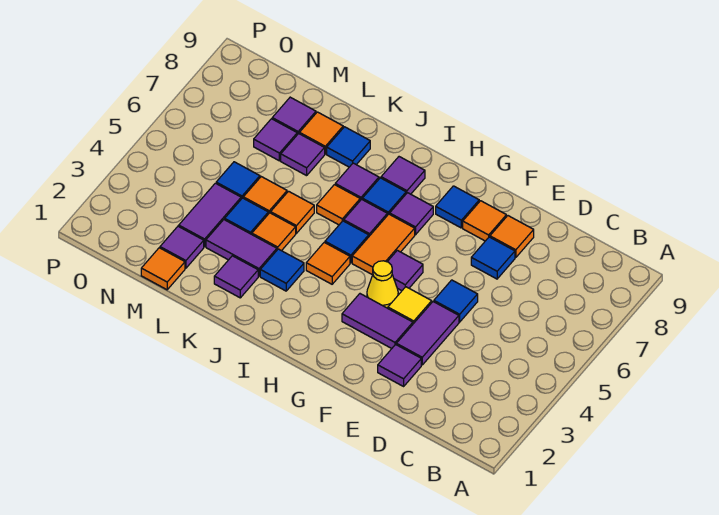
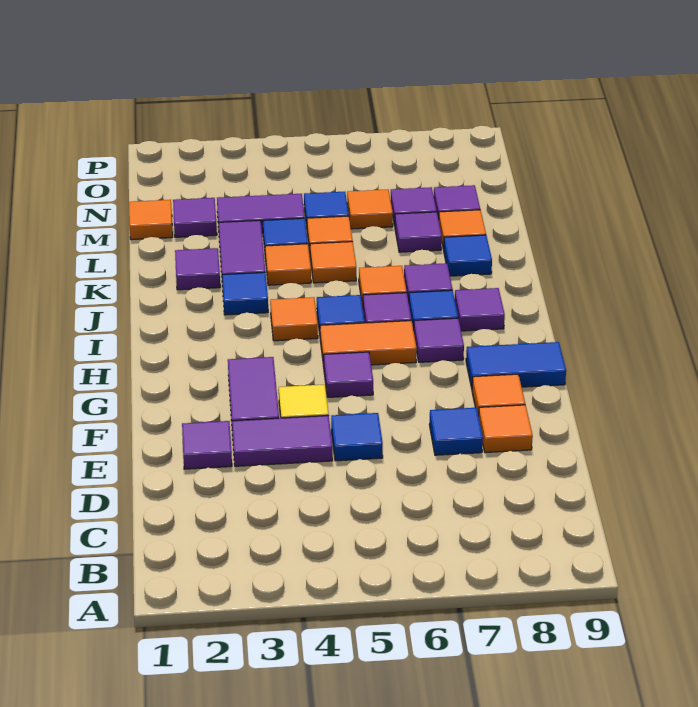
yellow cone G4 level 1 -> none
blue tile G8 level 1 -> blue tile G8:G9 level 1
none -> orange tile M6 level 1

